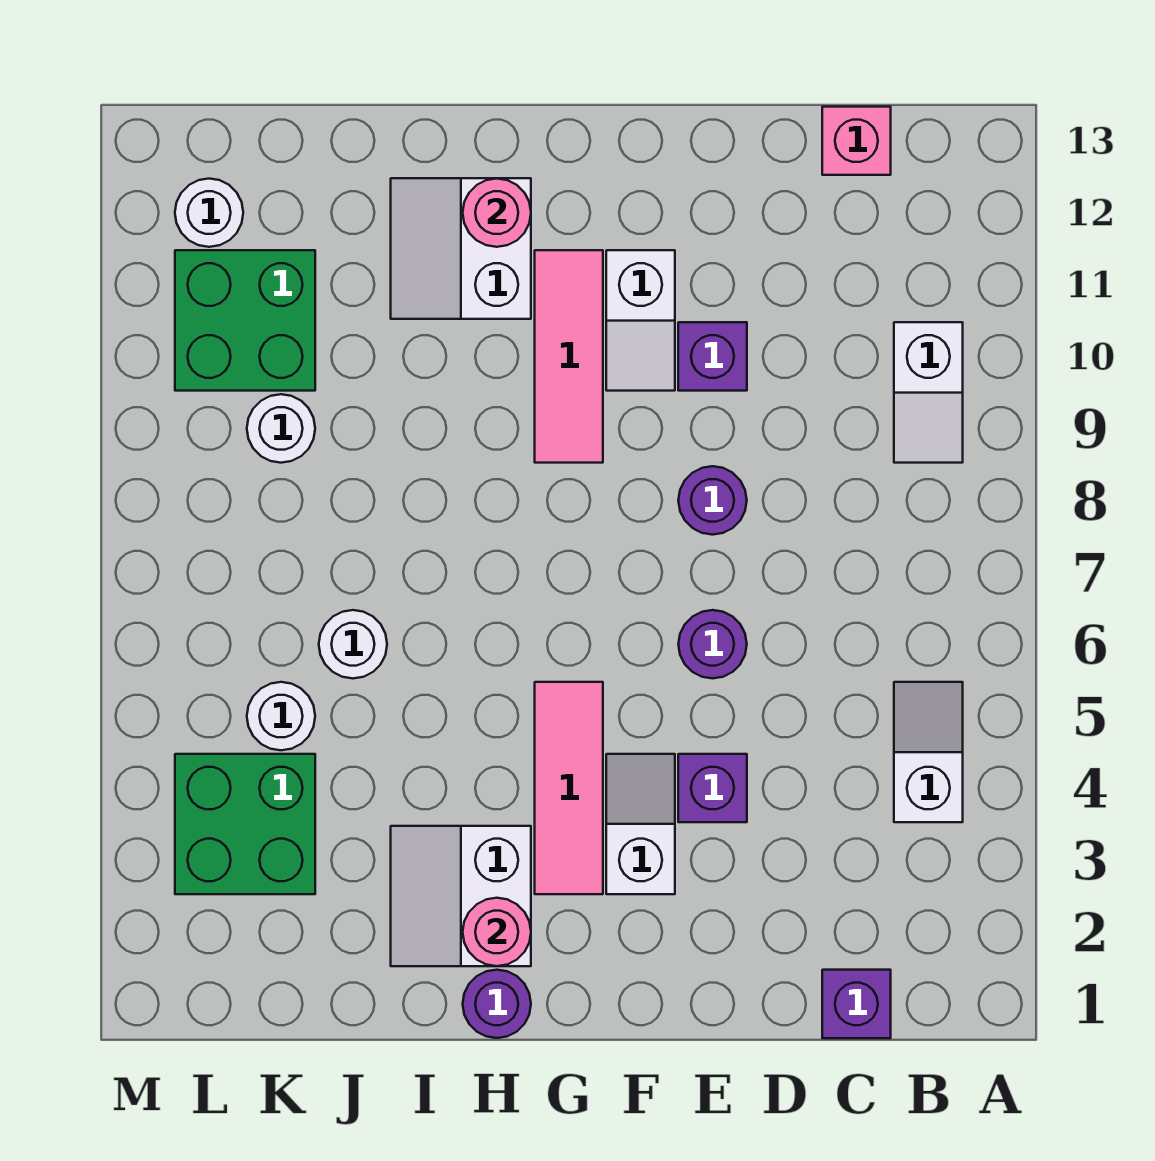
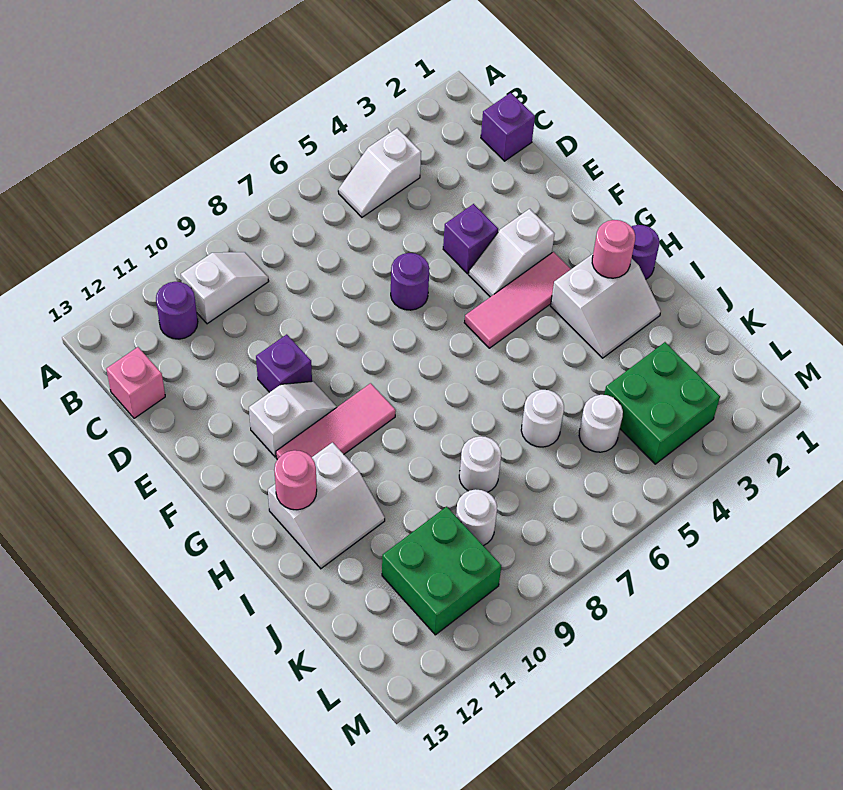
purple round brick E8 level 1 -> purple round brick B11 level 1
white round brick L12 level 1 -> white round brick J8 level 1

